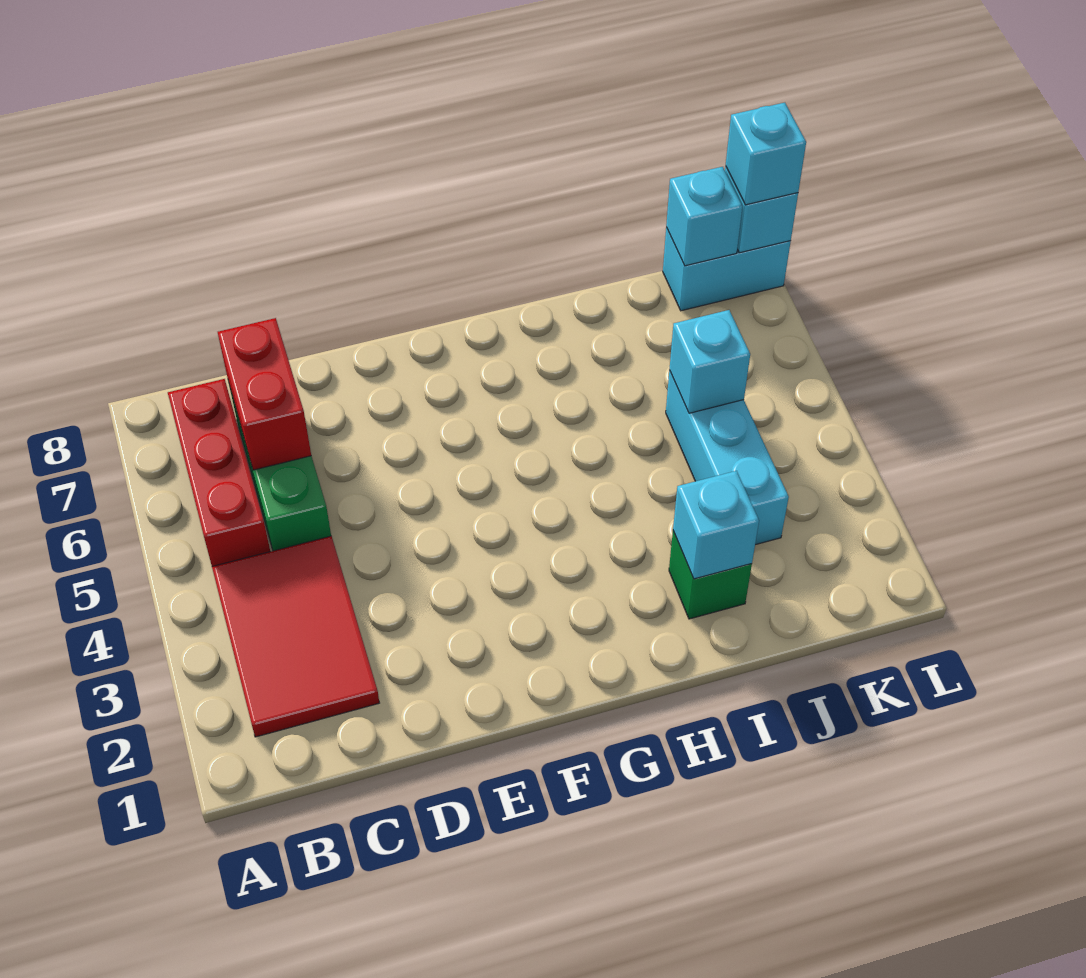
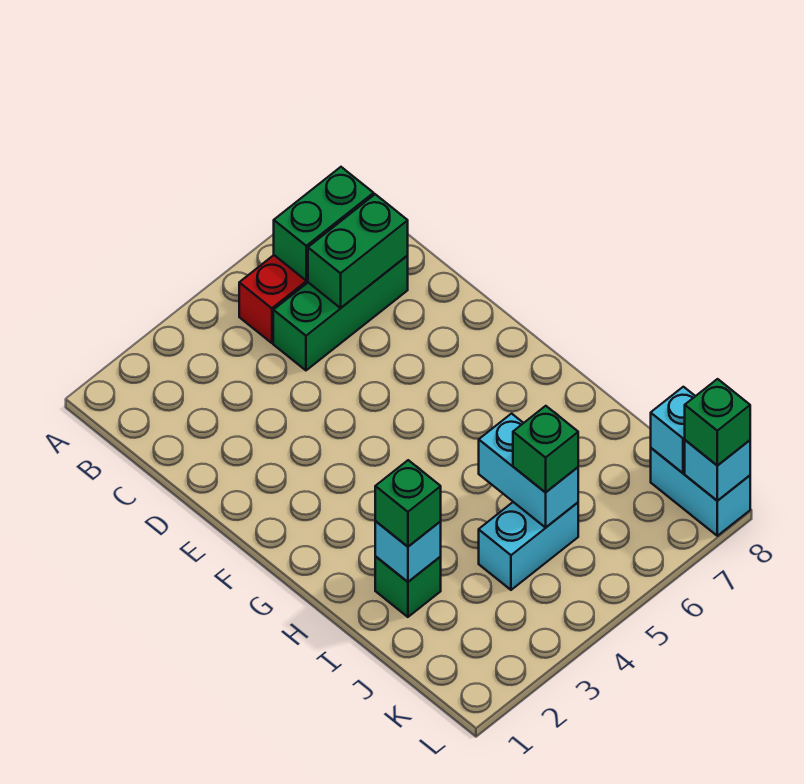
red tile B2:C4 level 1 -> none
none -> green brick B6:B7 level 2
red brick C6:C7 level 2 -> green brick C6:C7 level 2
none -> green brick I2 level 3
cyan brick J3:J5 level 1 -> cyan brick J4:J5 level 1
cyan brick J5 level 2 -> cyan brick I5:J5 level 2
none -> green brick J5 level 3
cyan brick L8 level 3 -> green brick L8 level 3

